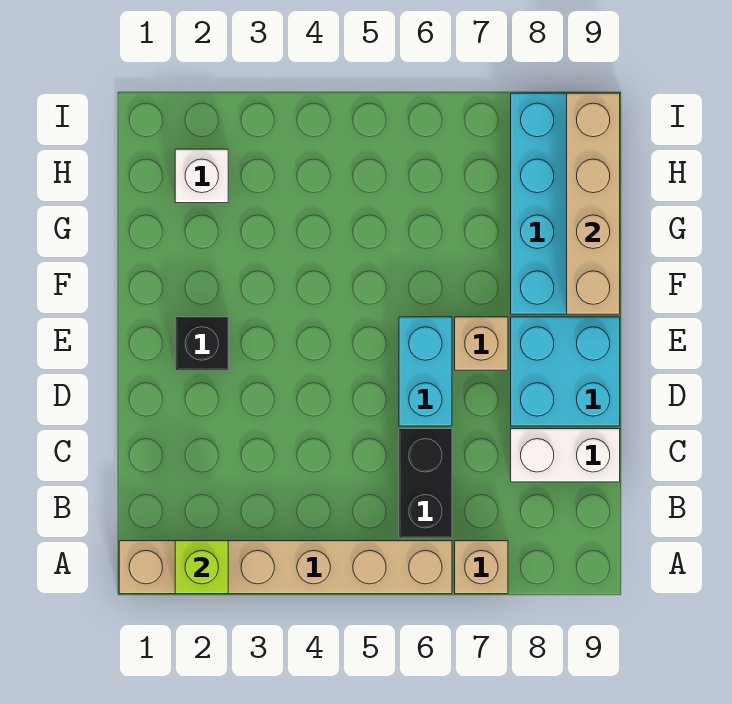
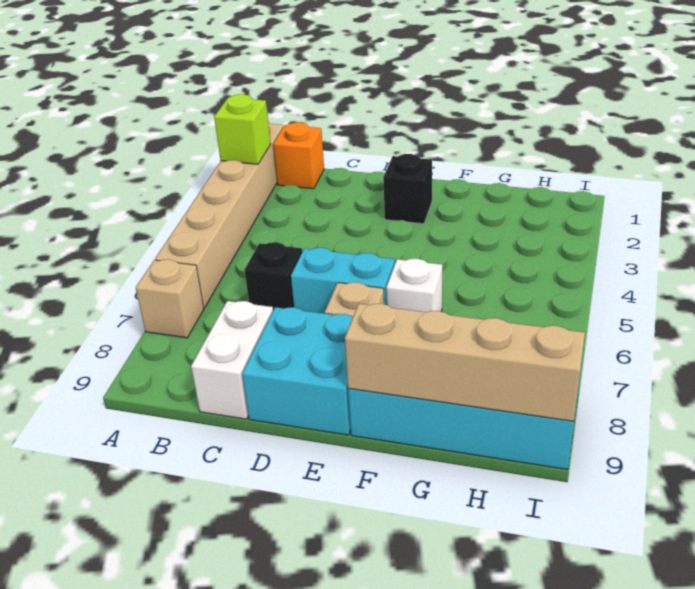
none -> orange brick B1 level 1
black brick B6:C6 level 1 -> black brick C6 level 1
white brick H2 level 1 -> white brick F6 level 1

